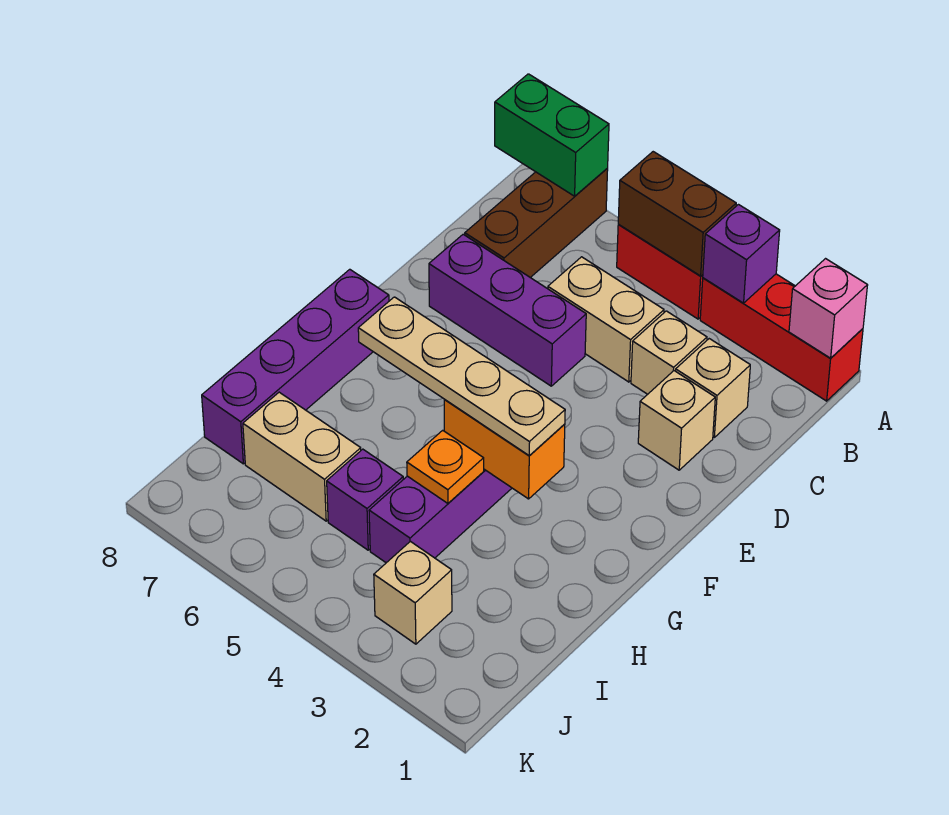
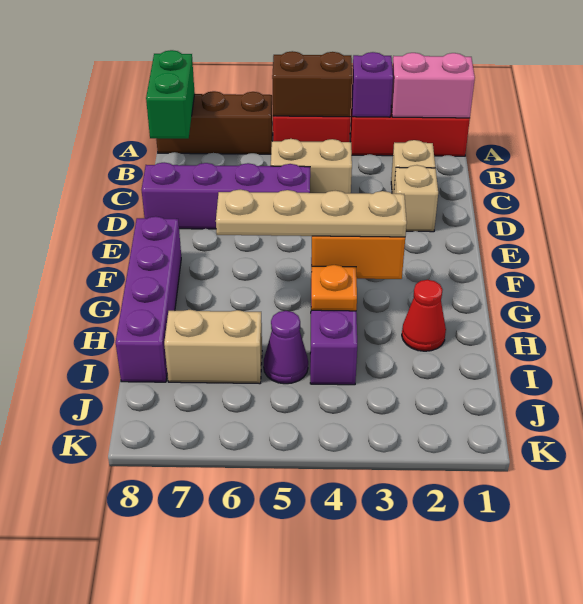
pink brick A1 level 2 -> pink brick A1:A2 level 2
brown brick A7:C7 level 1 -> brown brick A6:A8 level 1
green brick A7:A8 level 2 -> green brick A8:B8 level 2
tan brick C3 level 1 -> none
purple brick D5:D7 level 1 -> purple brick D5:D8 level 1
none -> red cone H2 level 1
purple brick I5 level 1 -> purple cone I5 level 1
tan brick J3 level 1 -> none

